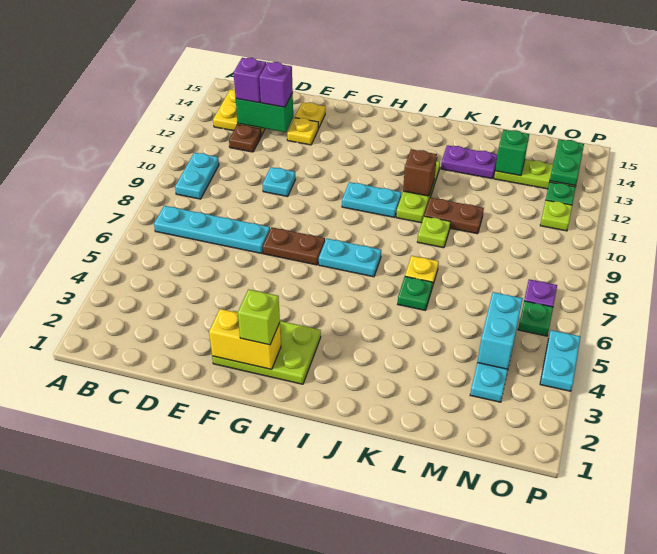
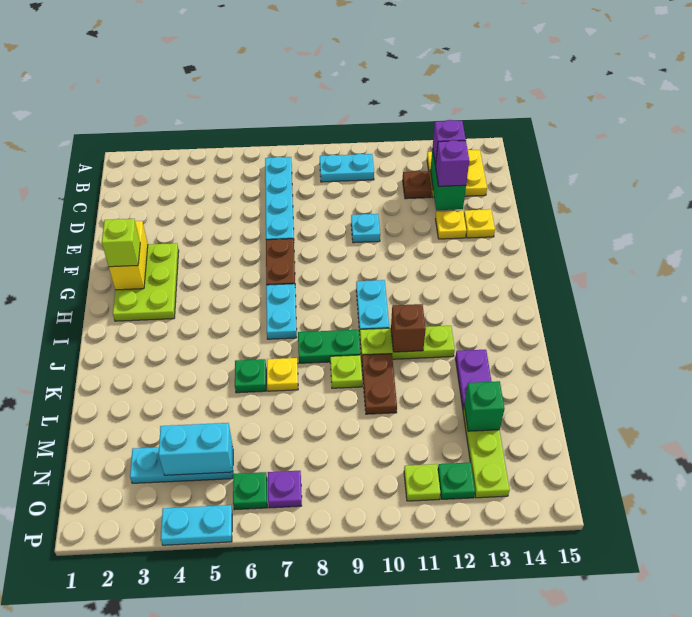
green plate O13:O14 level 2 -> green plate J8:J9 level 1

